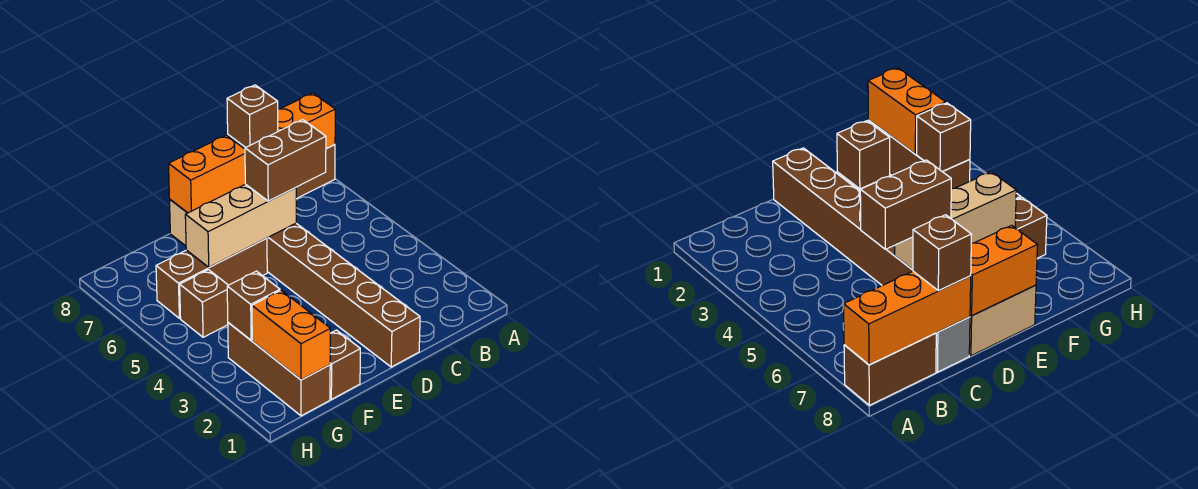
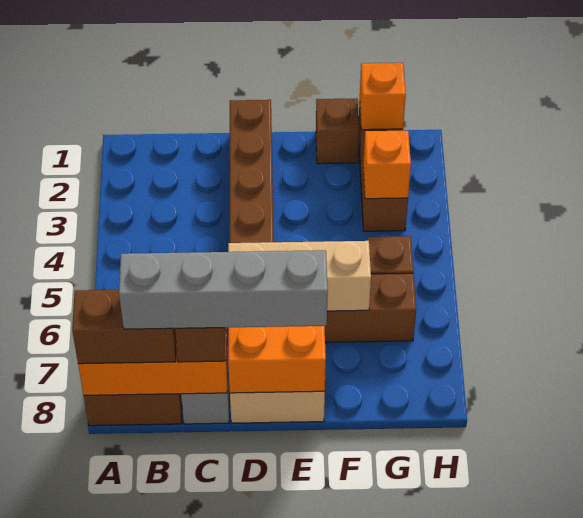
none -> grey brick B8:E8 level 4
brown brick C6:D6 level 3 -> brown brick A8:B8 level 3
orange brick G1:G2 level 2 -> orange brick G1 level 2
brown brick G3 level 2 -> orange brick G3 level 2

